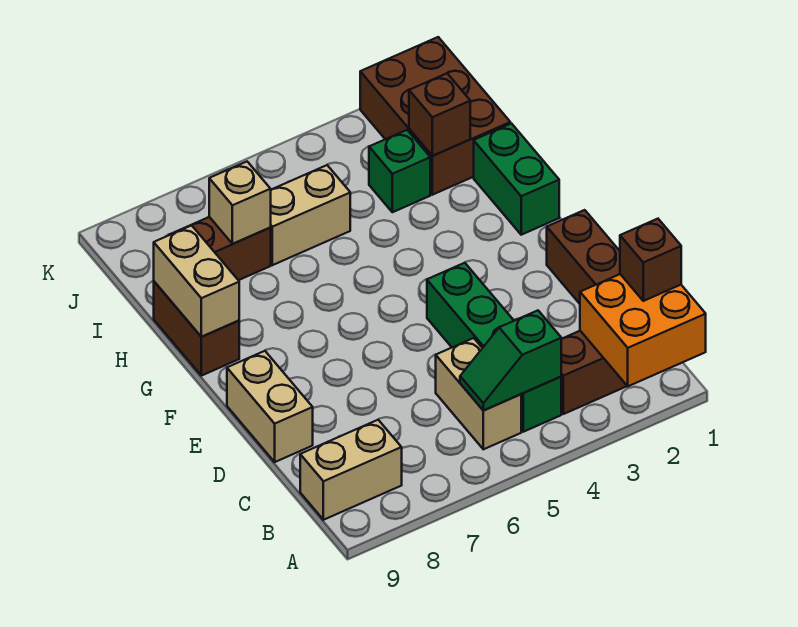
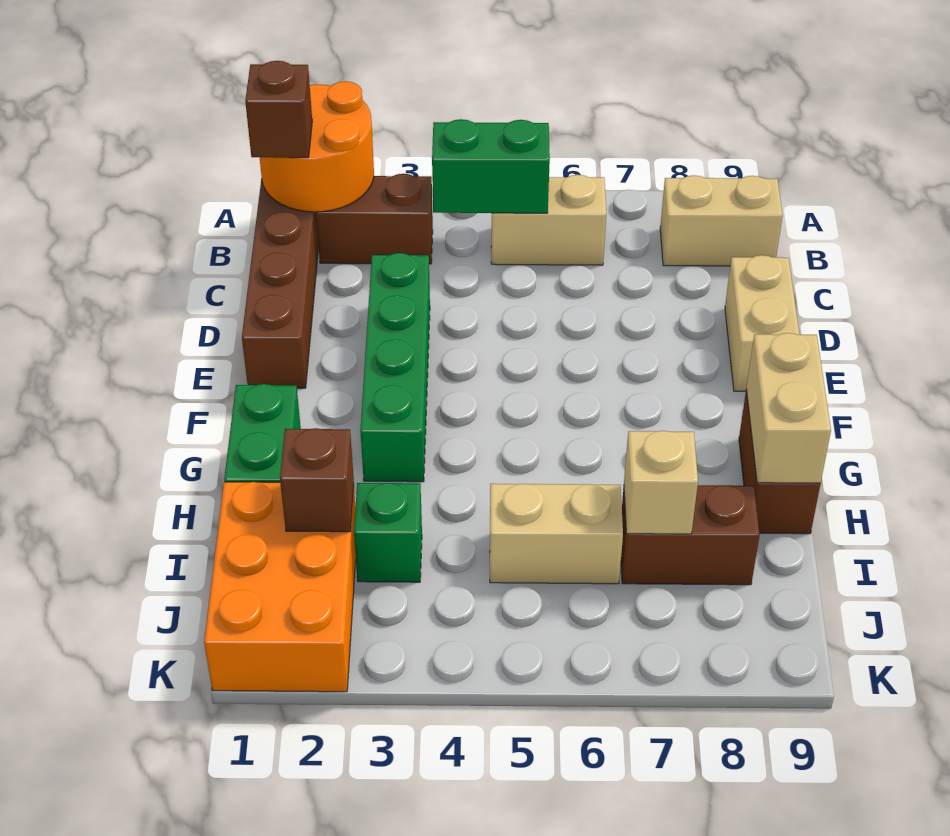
orange brick A1:B2 level 2 -> orange round brick A1:B2 level 2
green brick B4:E4 level 1 -> green brick D3:G3 level 1
green slope B4:B5 level 2 top 4 -> green brick B4:B5 level 2
tan brick B5:C5 level 1 -> tan brick B5:B6 level 1
brown brick I1:K2 level 1 -> orange brick I1:K2 level 1

